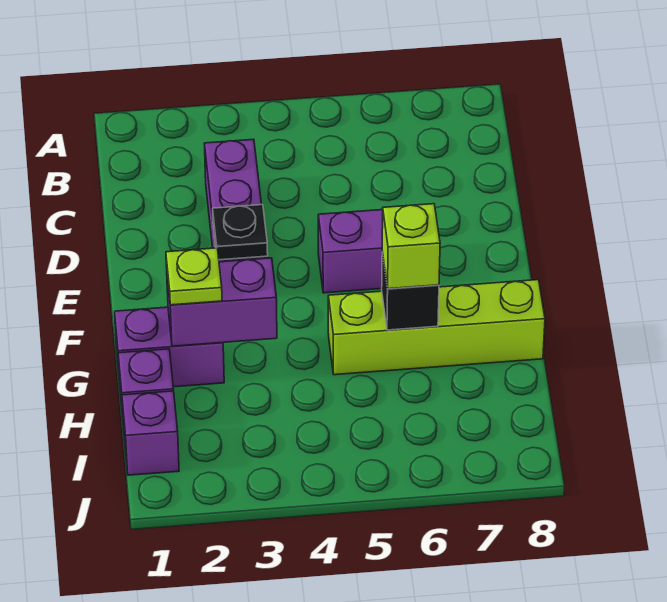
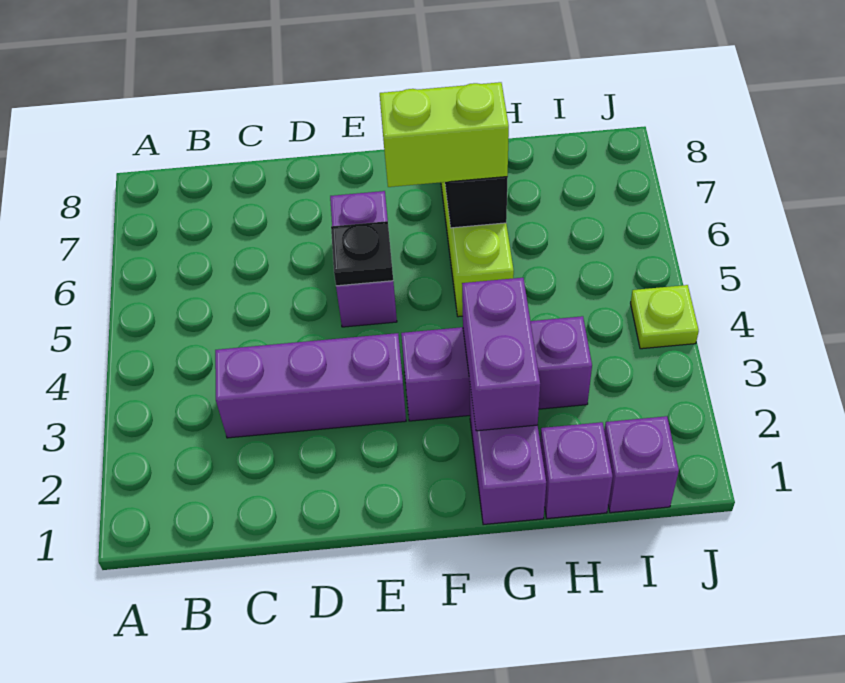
black plate E3 level 2 -> black plate E5 level 2
none -> purple brick F3:H3 level 1
lime plate G2 level 3 -> lime plate J4 level 1
lime brick G6 level 3 -> lime brick F6:G6 level 3

